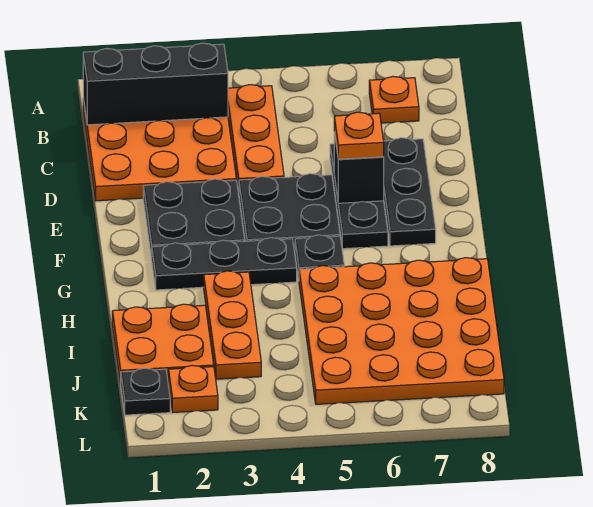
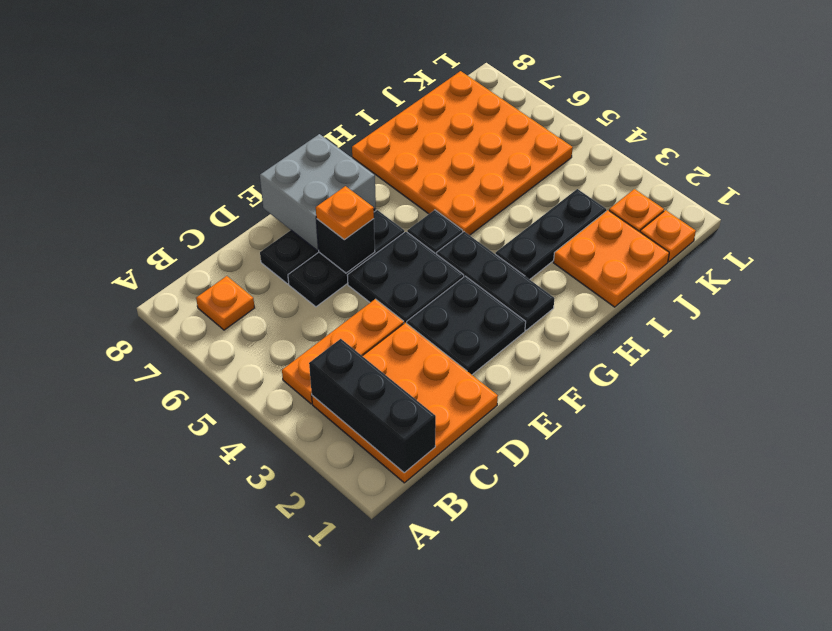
none -> grey brick E7:F8 level 2
orange plate H3:J3 level 1 -> black plate H3:J3 level 1
black plate K1 level 1 -> orange plate K1 level 1

